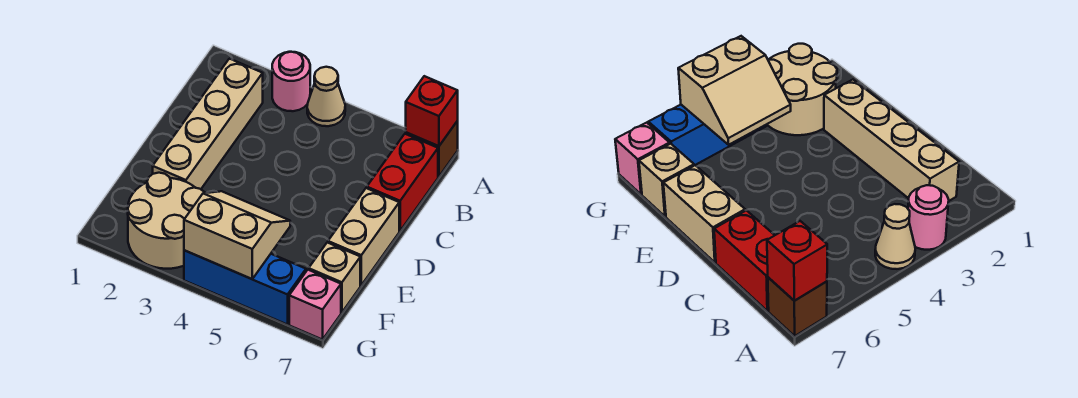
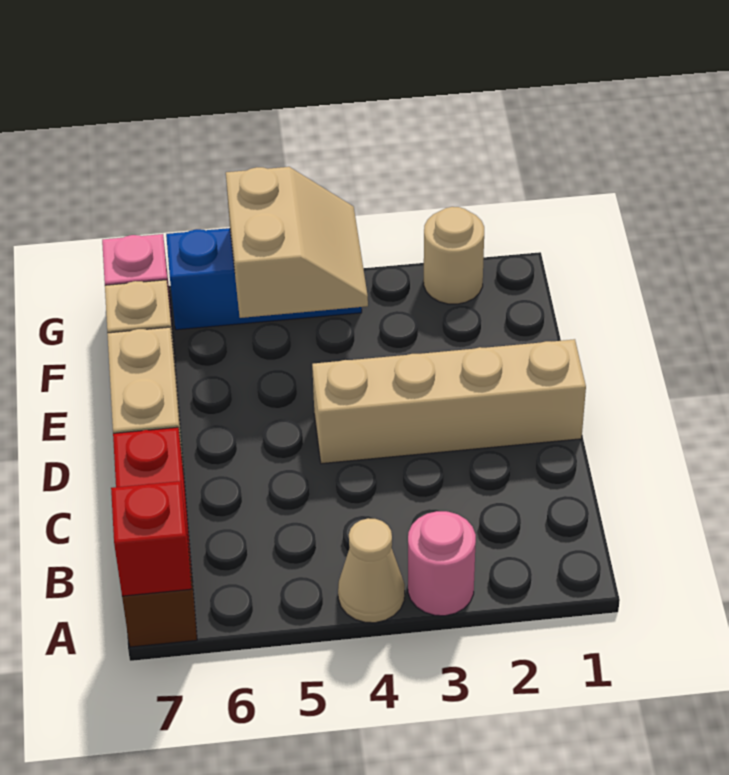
tan brick B2:E2 level 1 -> tan brick D1:D4 level 1
tan round brick F2:G3 level 1 -> tan round brick G2 level 1
tan slope F4:G5 level 2 top G -> tan slope F4:G5 level 2 top 5

